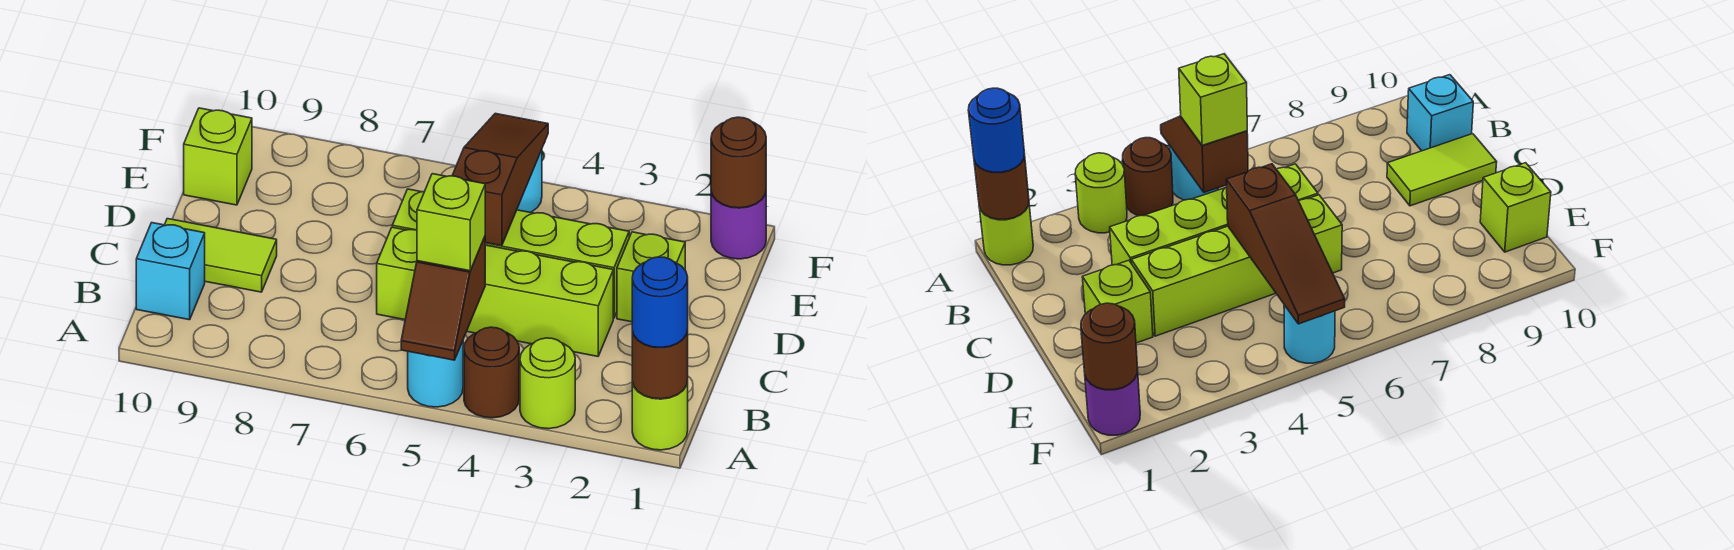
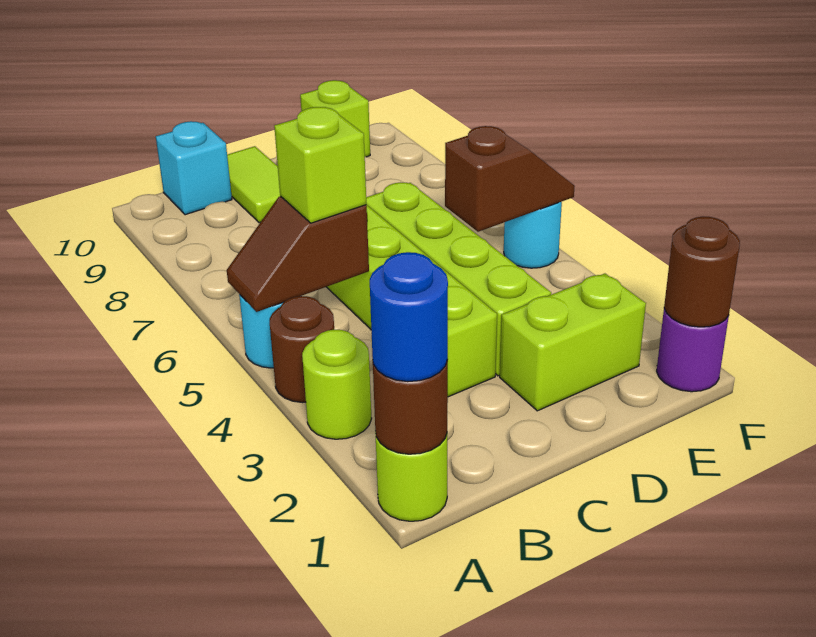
lime brick D2 level 1 -> lime brick D2:E2 level 1
brown slope D5:F5 level 2 top D -> brown slope E5:F5 level 2 top E

